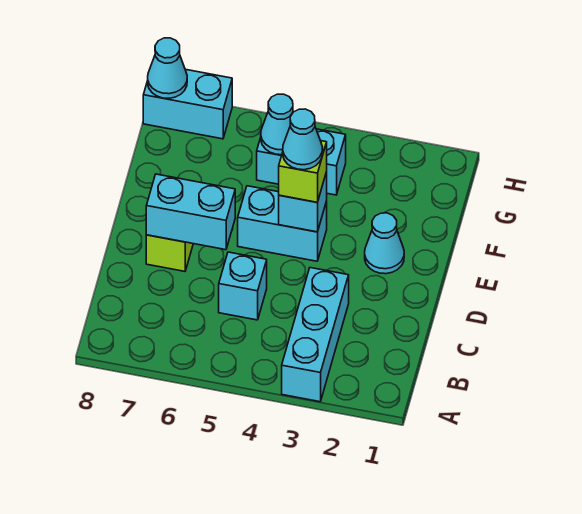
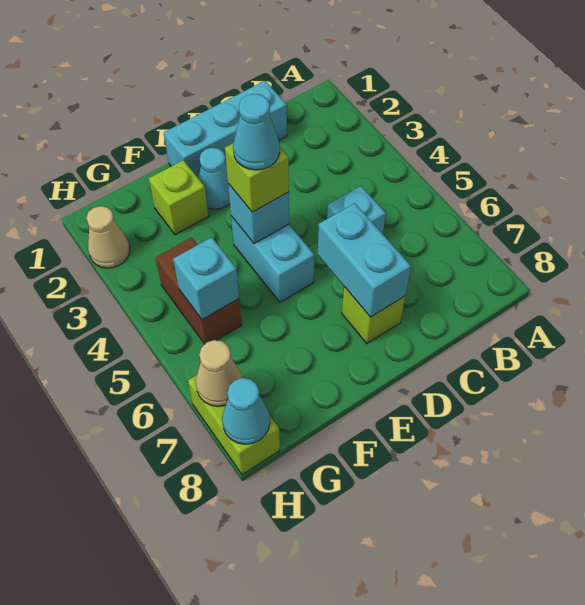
cyan brick A3:C3 level 1 -> cyan brick C1:E1 level 1
none -> lime brick F2 level 1
cyan brick G4:G5 level 1 -> brown brick G4:G5 level 1
cyan cone G5 level 2 -> cyan brick G5 level 2
none -> tan cone H2 level 1
cyan brick H7:H8 level 1 -> lime brick H7:H8 level 1
none -> tan cone H7 level 2

